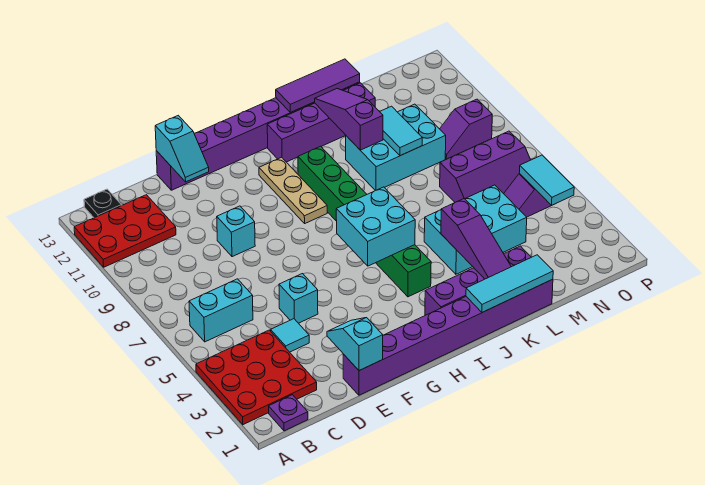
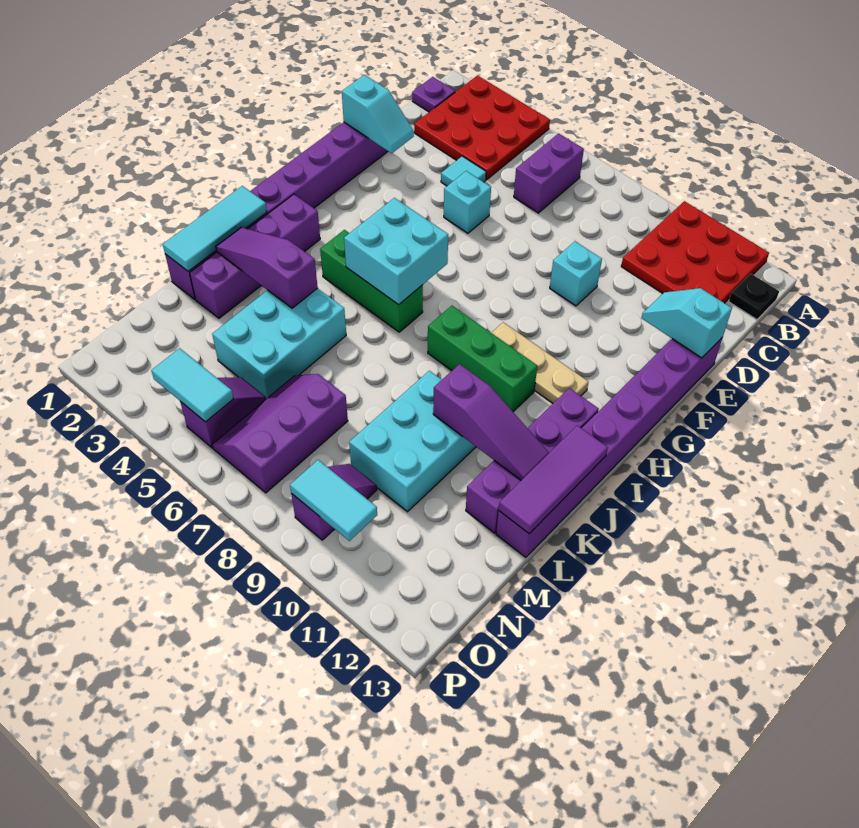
red plate A11:C12 level 1 -> red plate A10:C12 level 1
cyan brick B6:C6 level 1 -> purple brick B6:C6 level 1
cyan tile L9:L10 level 2 -> cyan tile O9:O10 level 2

